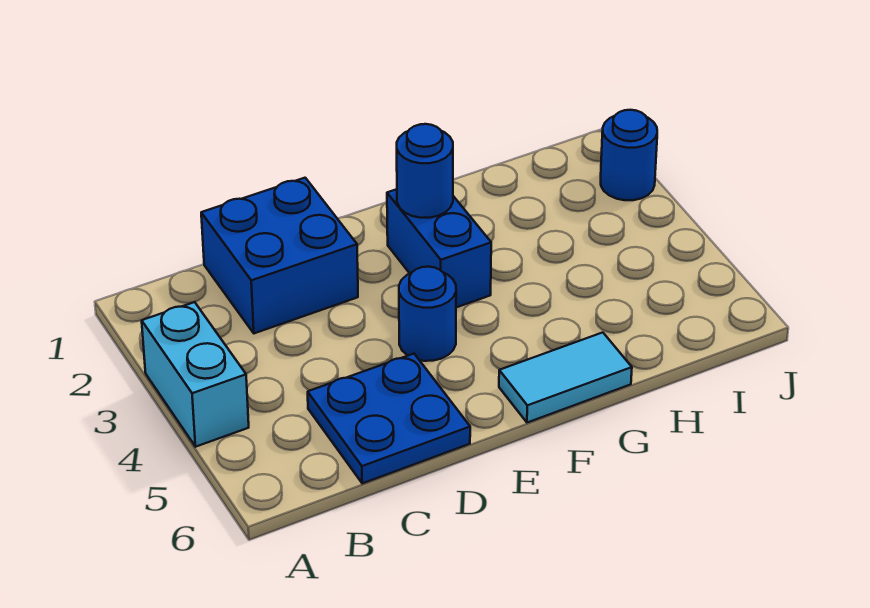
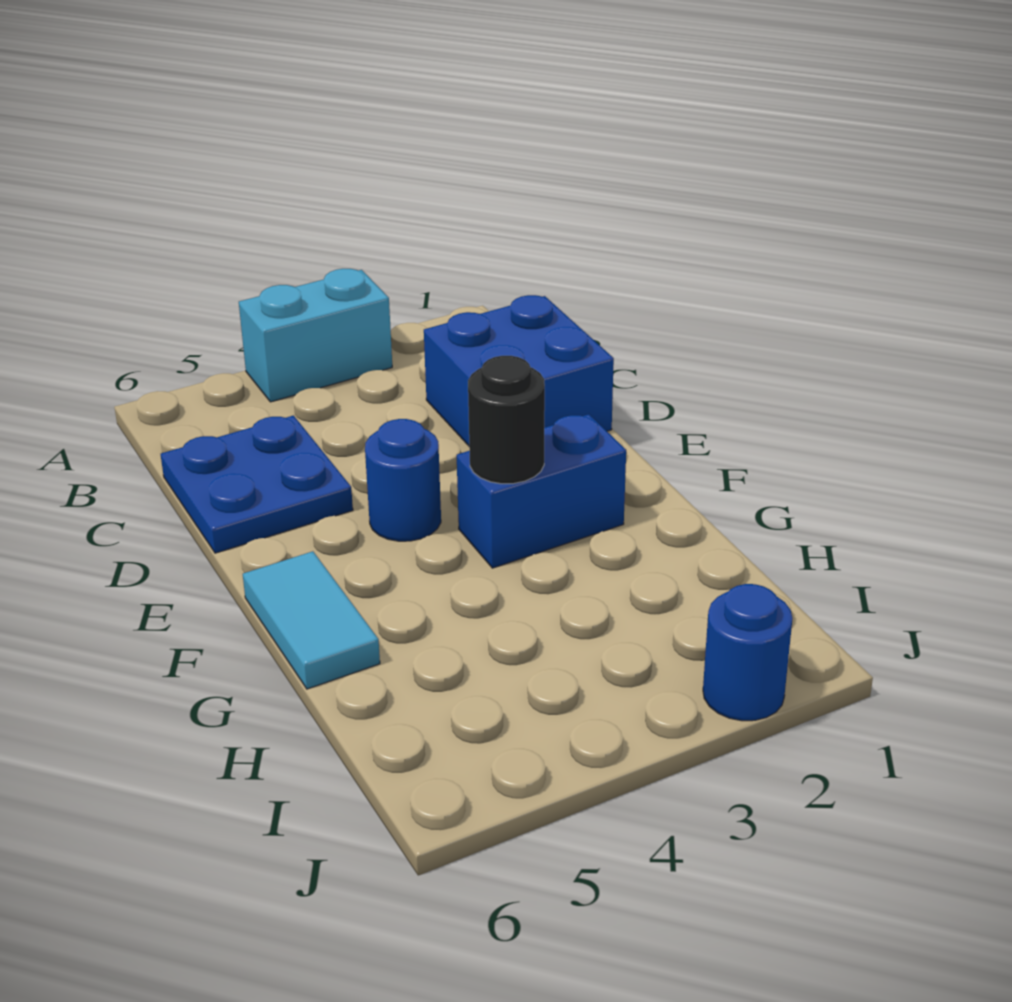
blue round brick F2 level 2 -> none
none -> black round brick F3 level 2

